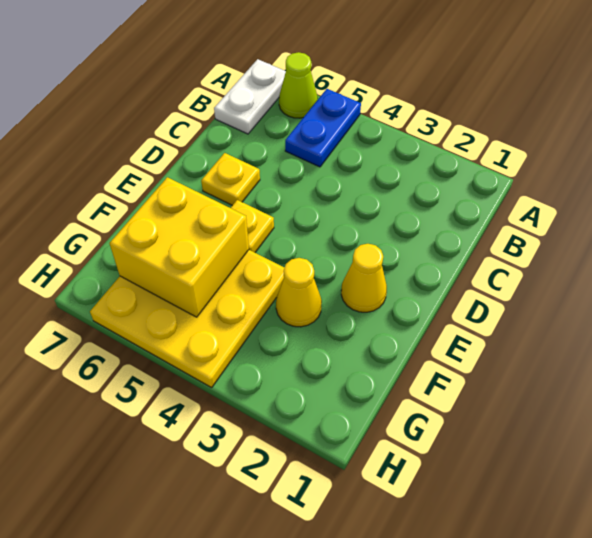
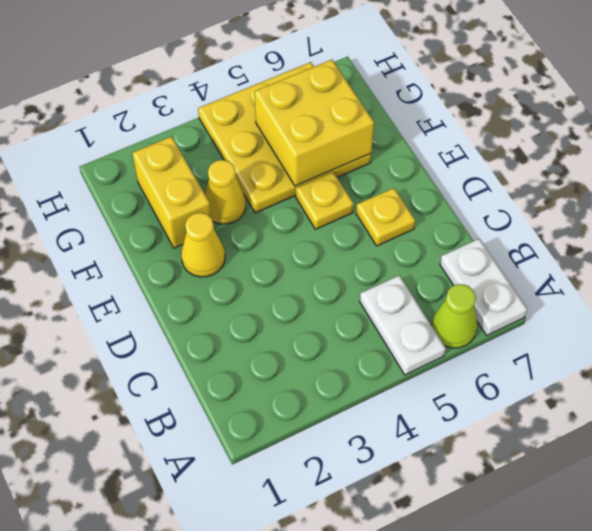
blue plate A5:B5 level 1 -> white plate A5:B5 level 1
none -> yellow brick F2:G2 level 1

